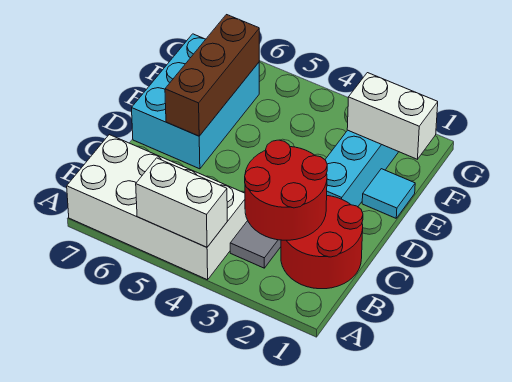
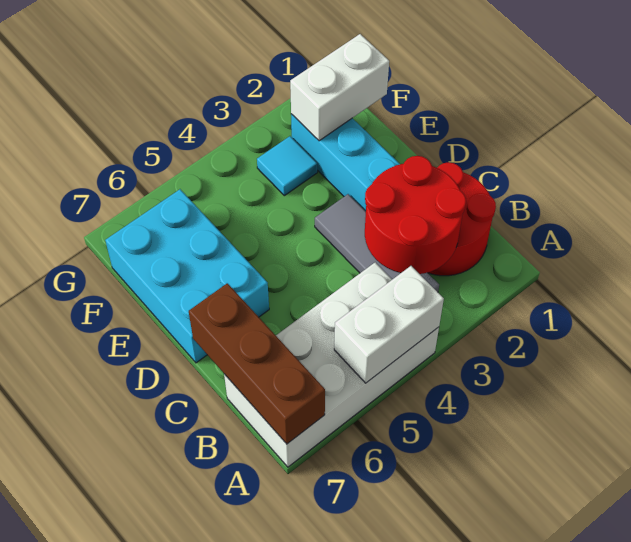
brown brick D6:F6 level 2 -> brown brick A7:C7 level 2
cyan tile E1 level 1 -> cyan tile F3 level 1

